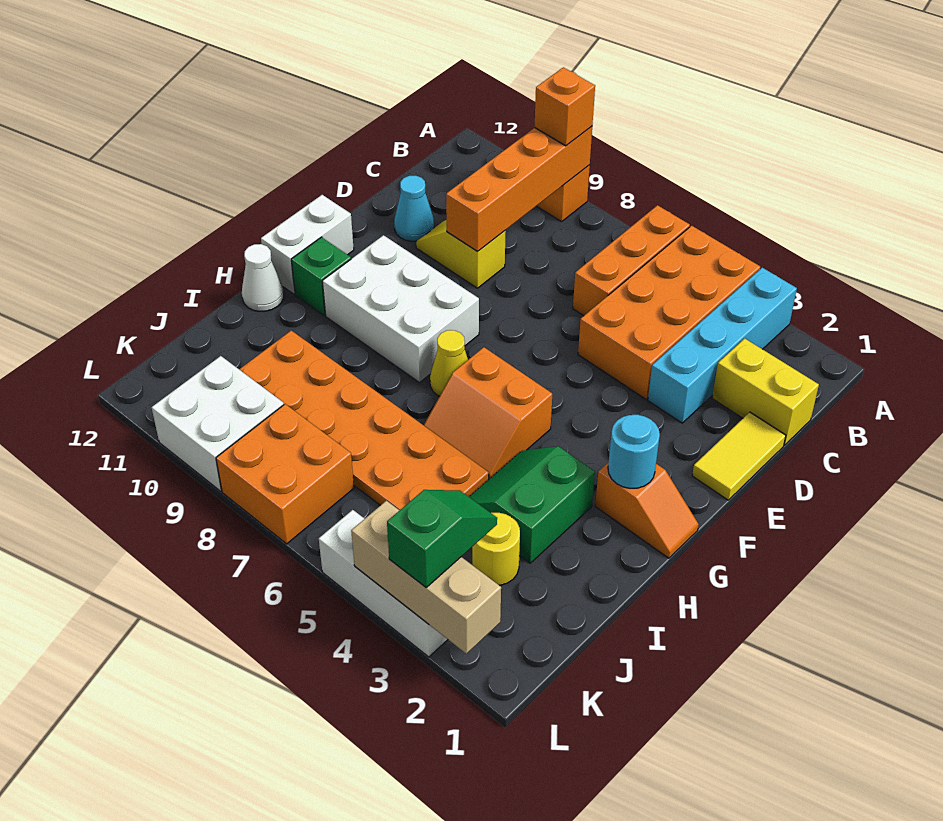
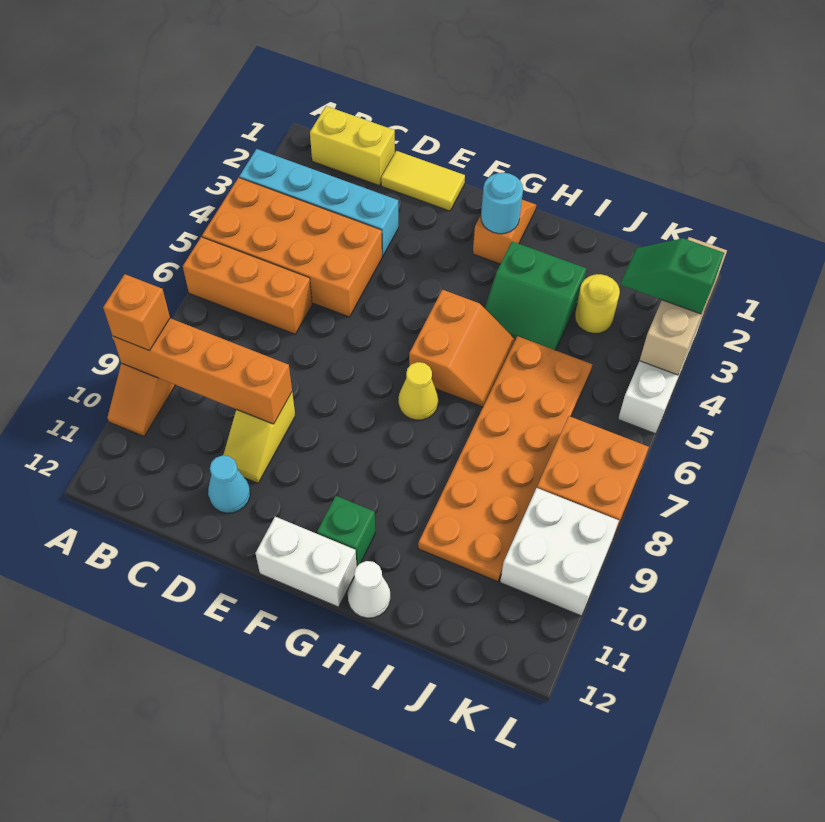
yellow brick C1:C2 level 1 -> yellow brick B1:C1 level 1
white brick F8:G10 level 1 -> none

